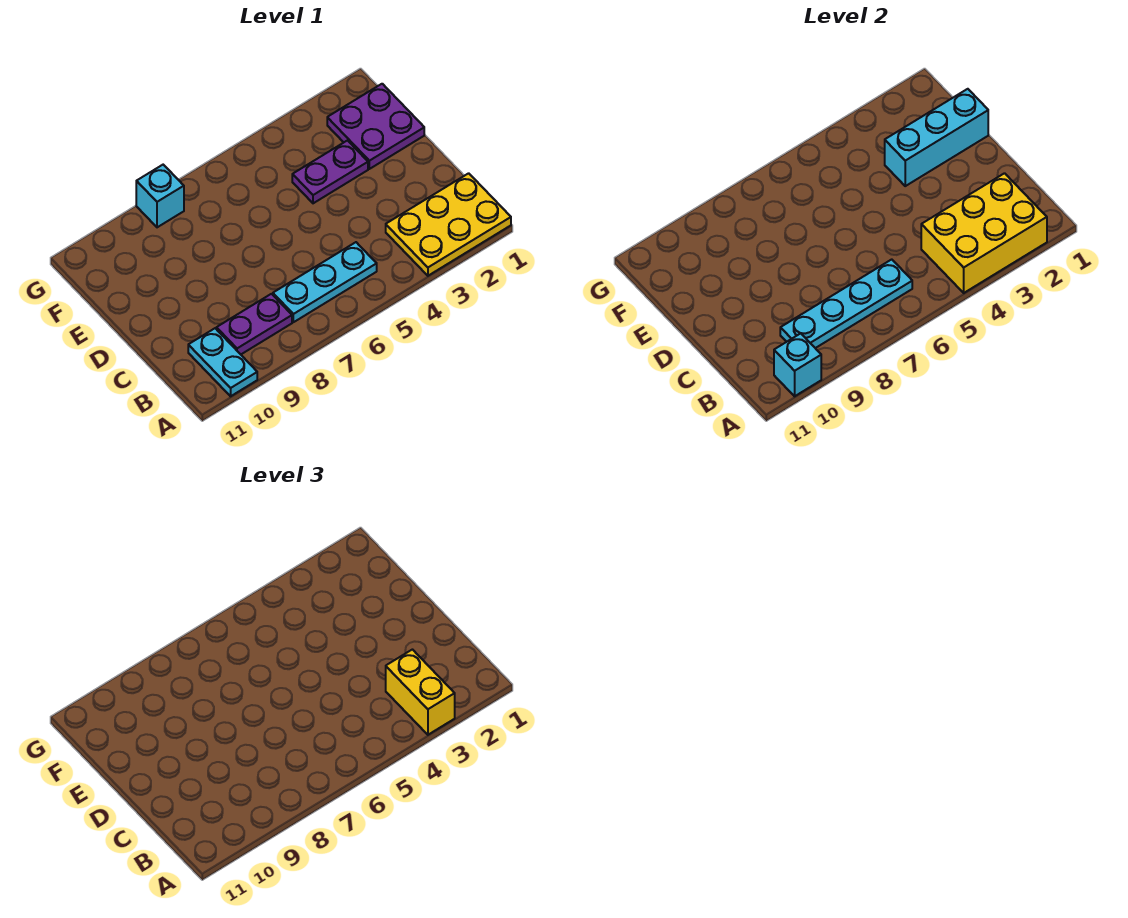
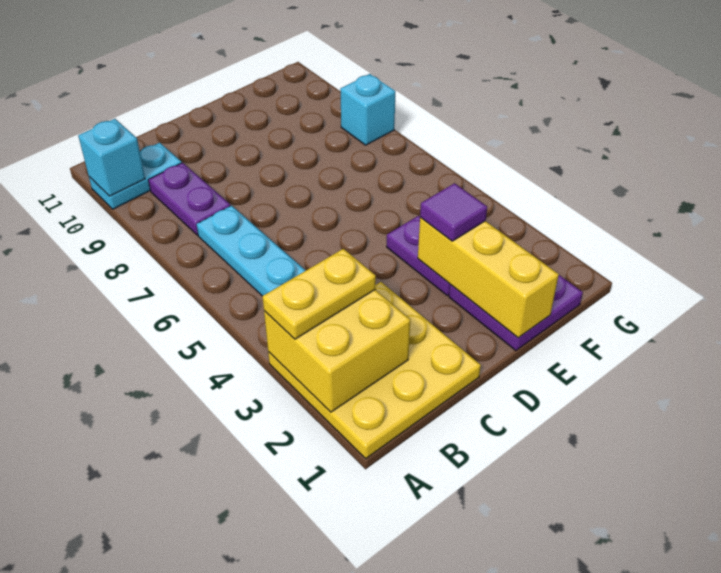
yellow plate A1:B3 level 1 -> yellow plate A1:C3 level 1
yellow brick A2:B4 level 2 -> yellow brick A2:B3 level 2
yellow brick A3:B3 level 3 -> yellow plate A3:B3 level 3
cyan plate B6:B9 level 2 -> none
cyan brick E1:E3 level 2 -> yellow brick E1:E3 level 2
none -> purple tile E3 level 3

